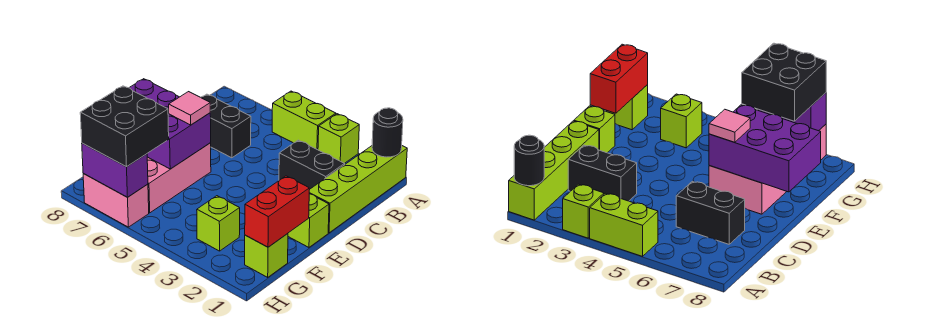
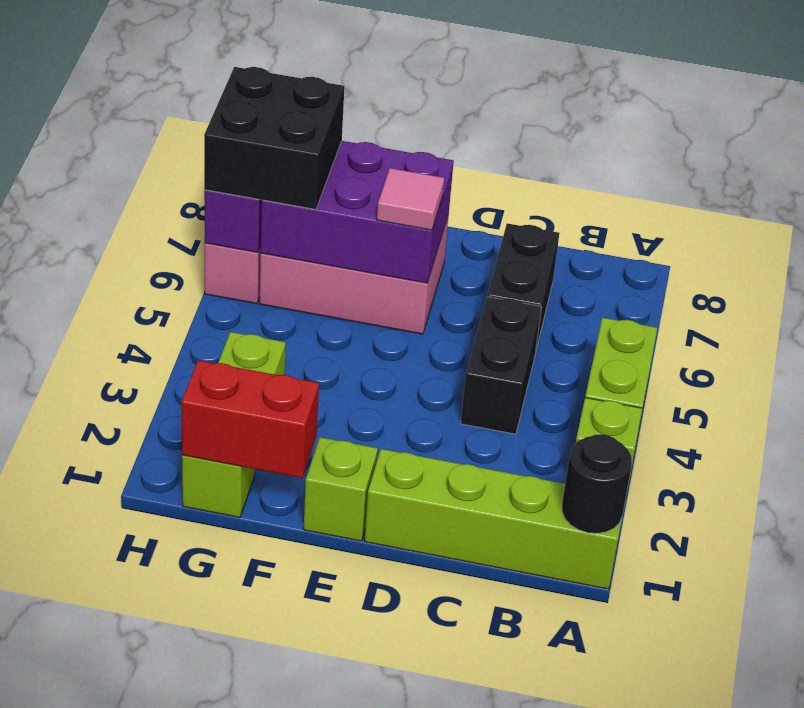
black brick C2:C3 level 1 -> black brick C4:C5 level 1
purple brick E6:F8 level 2 -> purple brick E6:G7 level 2

